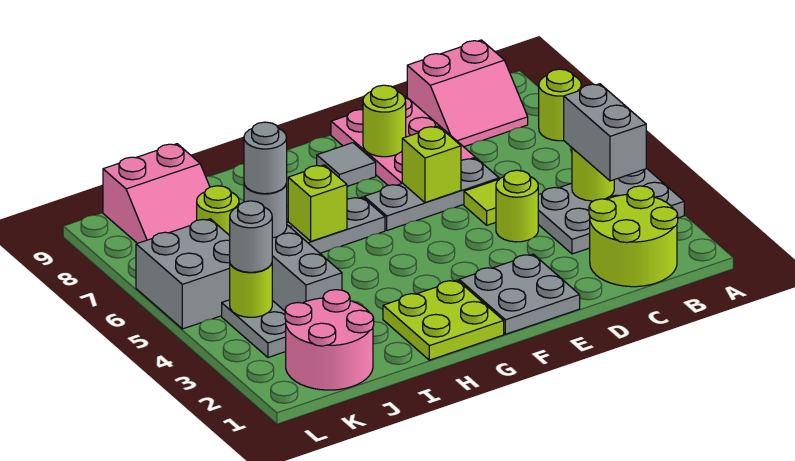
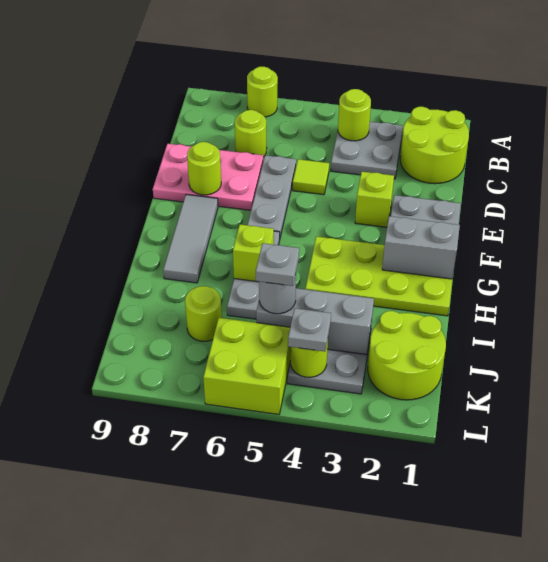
grey plate A3:C4 level 1 -> grey plate B3:C4 level 1
grey brick B3:B4 level 3 -> grey brick G1:G2 level 2
pink slope B8:C9 level 1 top 9 -> none
lime round brick D4 level 1 -> lime round brick C7 level 1
lime brick E6 level 2 -> lime brick E3 level 1
grey tile F8 level 1 -> grey tile F8:H8 level 1
lime plate G1:H2 level 1 -> lime plate G1:H4 level 1
pink round brick J1:K2 level 1 -> lime round brick J1:K2 level 1
grey round brick J5 level 4 -> grey plate J5 level 4
pink slope J8:K9 level 1 top 9 -> none
grey round brick K4 level 3 -> grey plate K4 level 3
grey brick K5:L6 level 1 -> lime brick K5:L6 level 1

